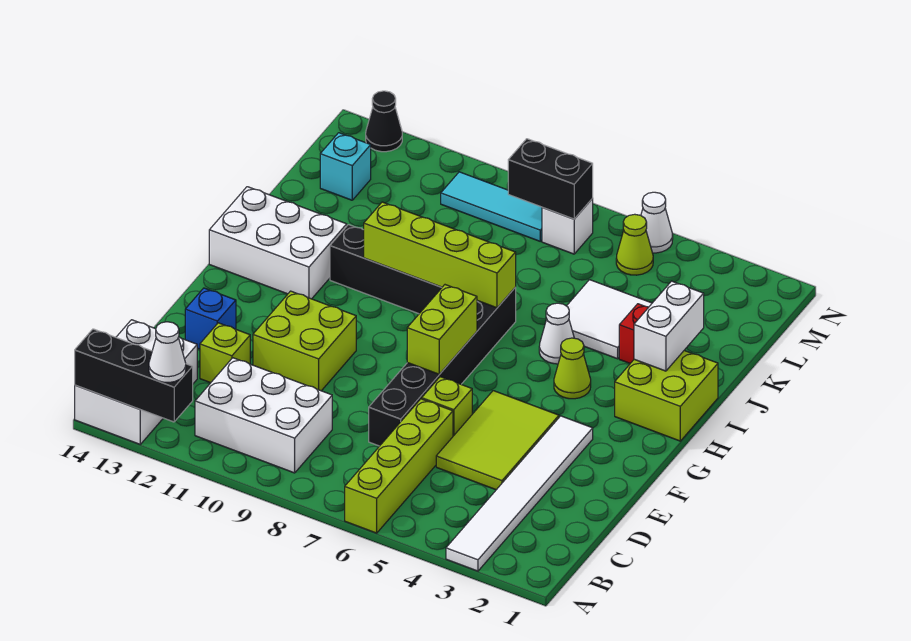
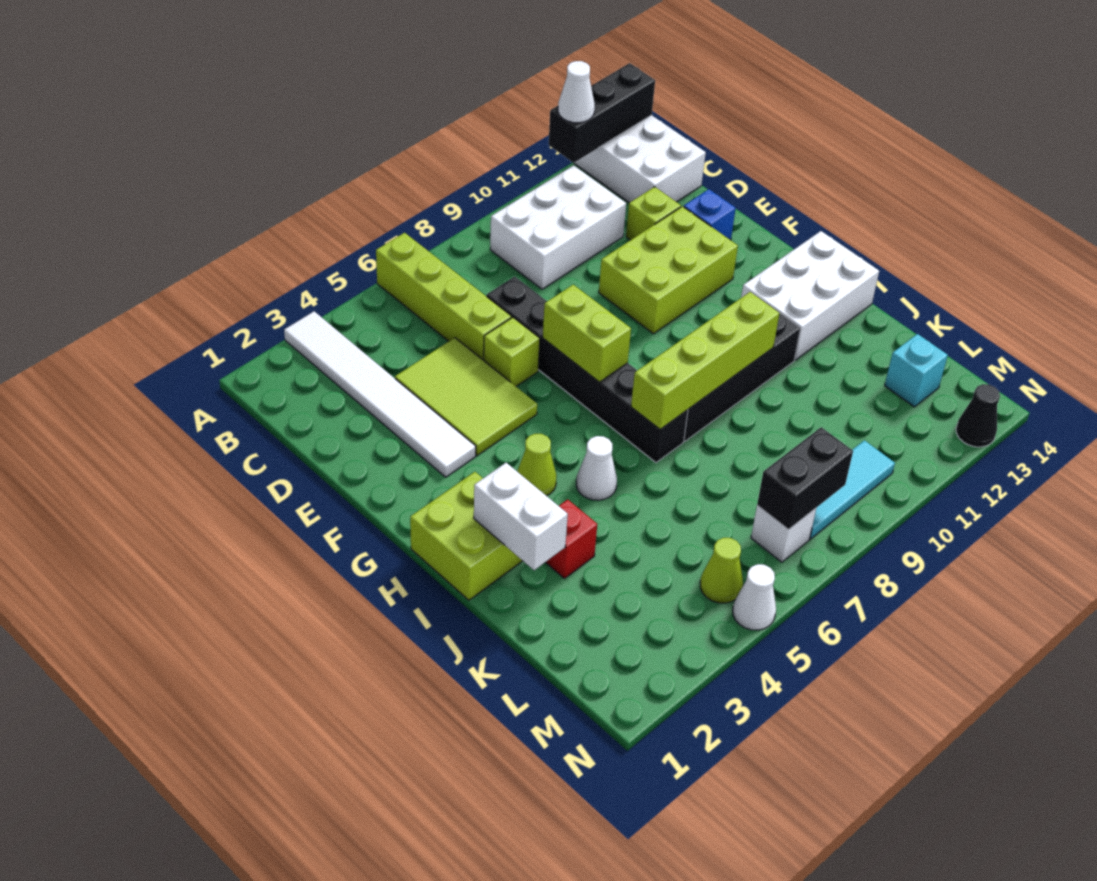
lime brick E10:F11 level 1 -> lime brick E10:F12 level 1
white tile J4:K5 level 1 -> none

